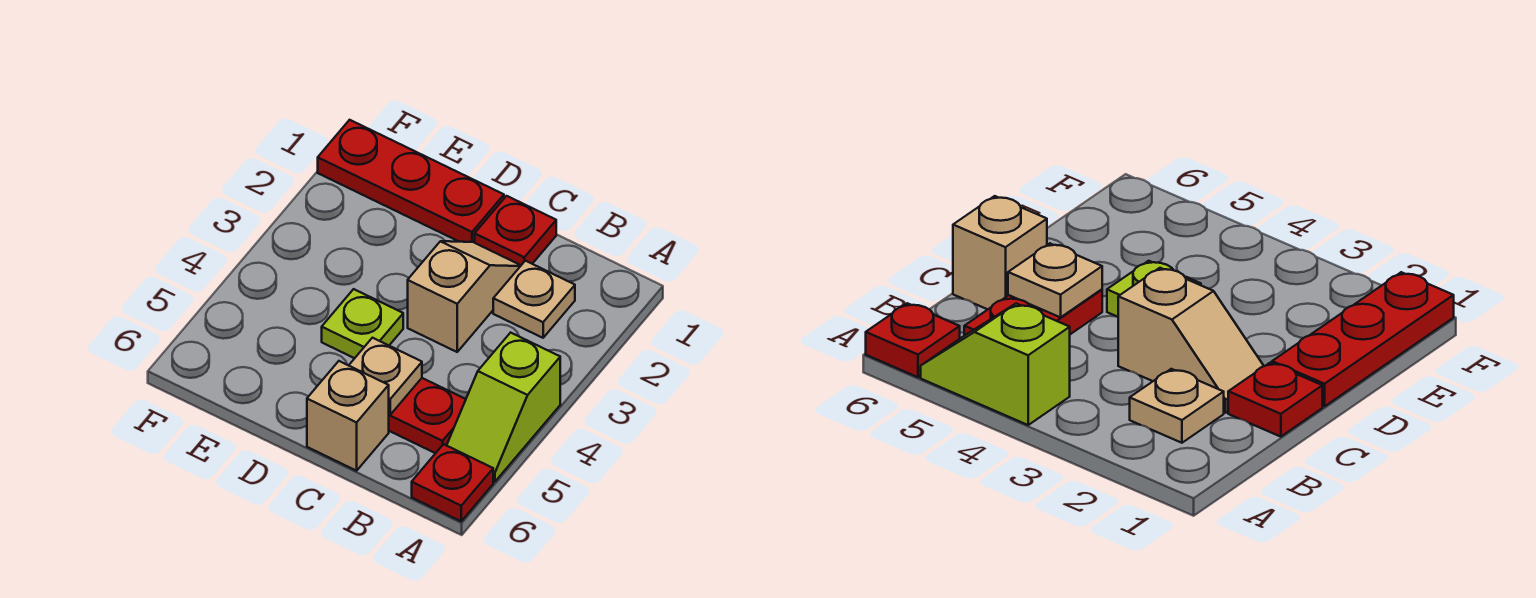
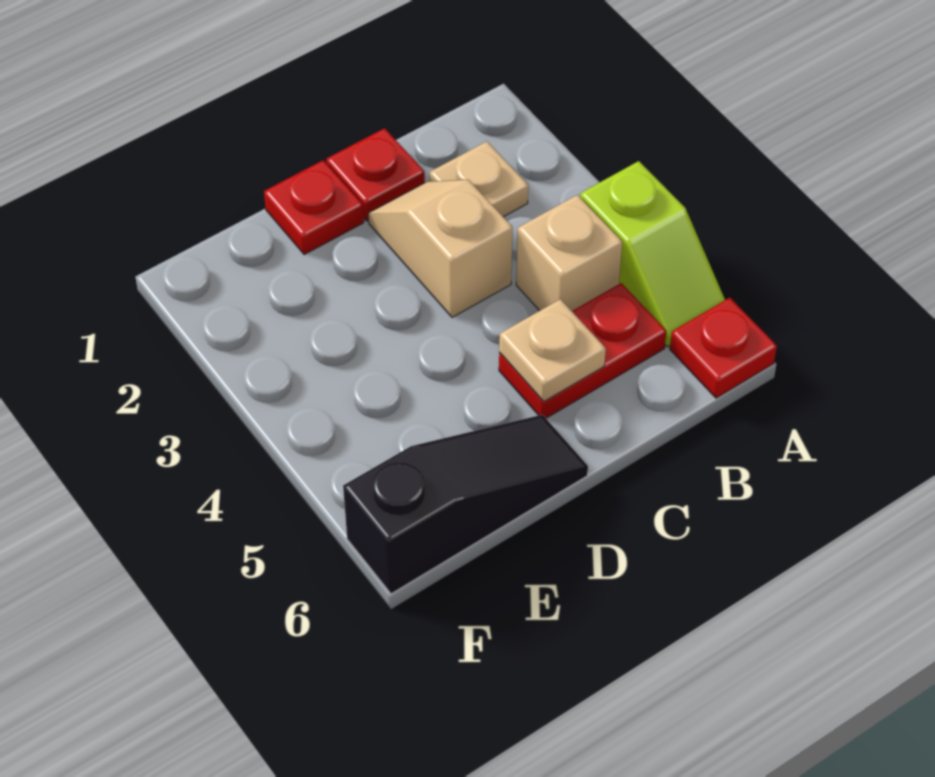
tan brick C6 level 1 -> tan brick B4 level 1
red plate D1:F1 level 1 -> red plate D1 level 1
lime plate D4 level 1 -> none
none -> black slope D6:F6 level 1 top F

